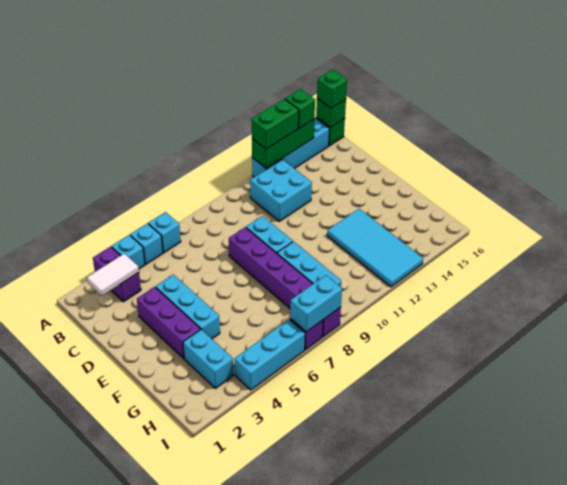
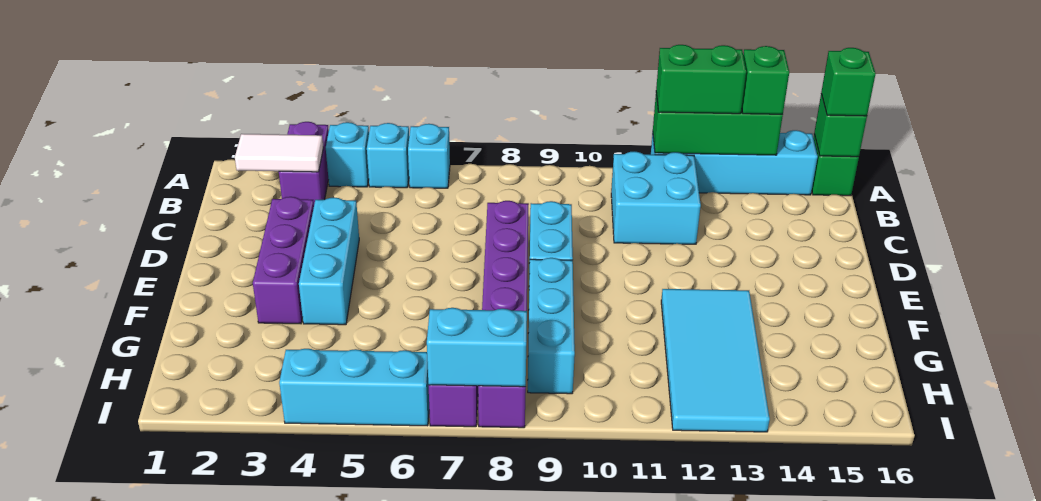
cyan brick G3:H3 level 1 -> none

